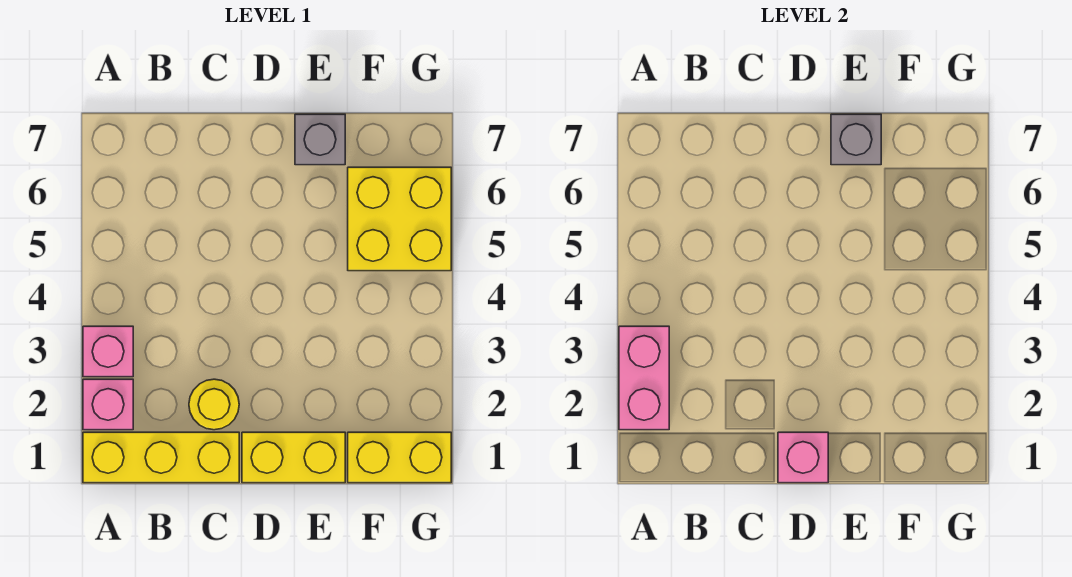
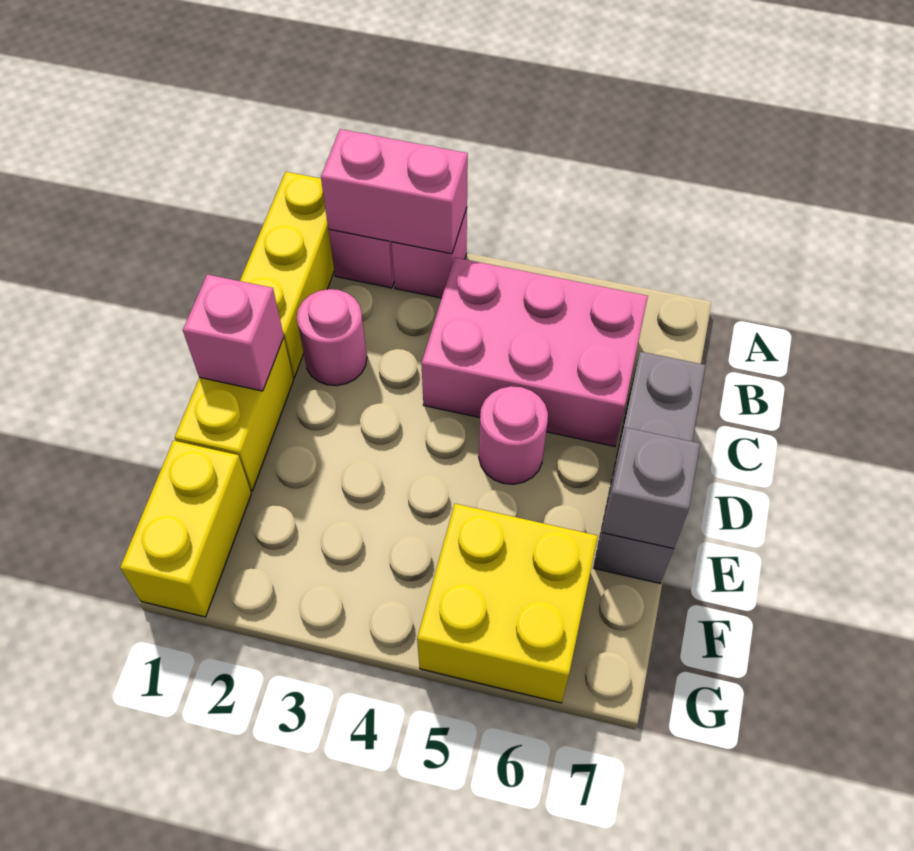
none -> pink brick B4:C6 level 1
yellow round brick C2 level 1 -> pink round brick C2 level 1
none -> pink round brick D5 level 1
grey brick E7 level 1 -> grey brick C7:E7 level 1

